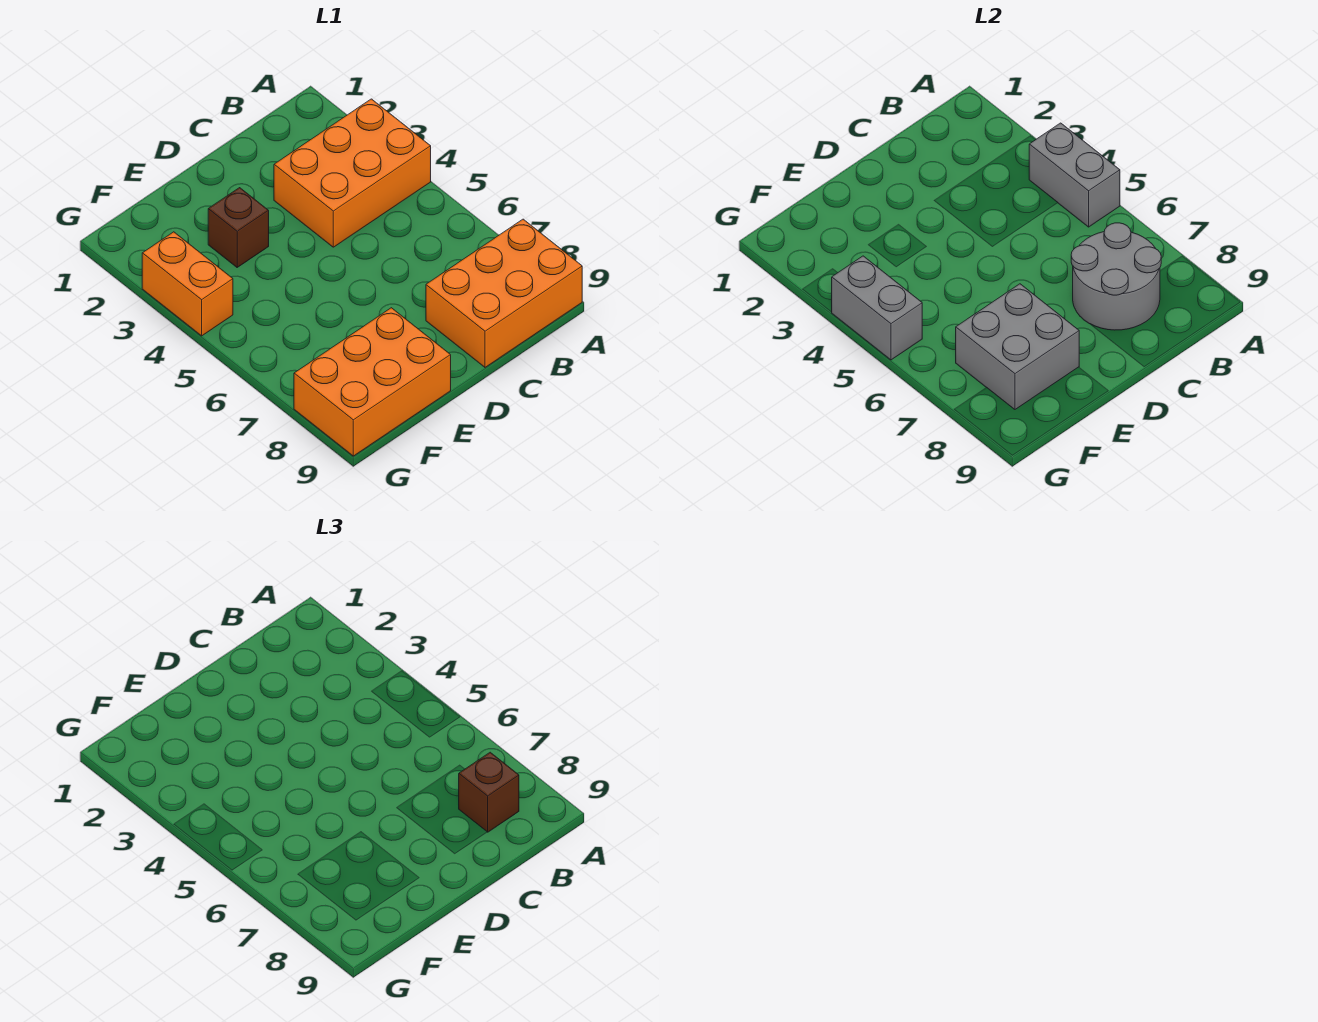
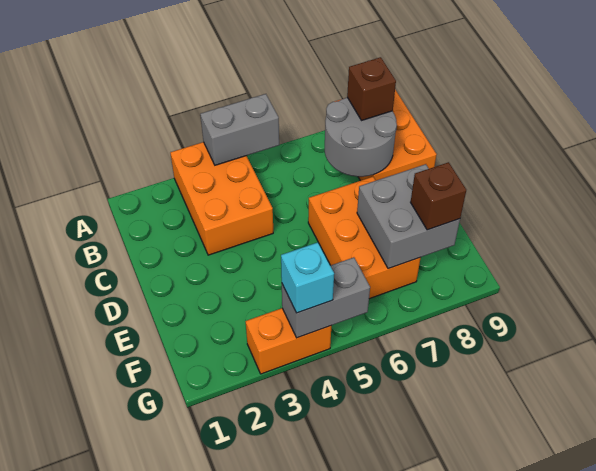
brown brick E3 level 1 -> brown brick F8 level 3
orange brick E8:G9 level 1 -> orange brick D6:F7 level 1
none -> cyan brick G4 level 3

